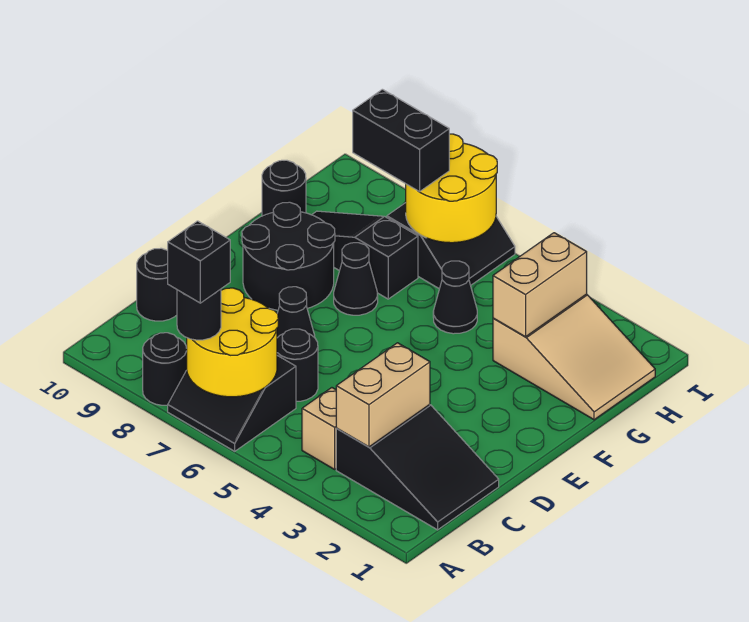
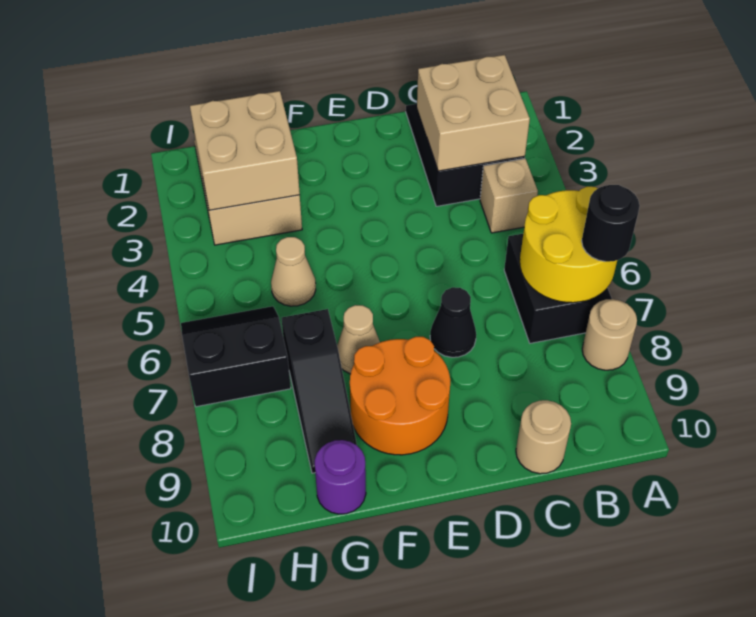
black brick A7 level 4 -> none
black round brick A8 level 1 -> tan round brick A8 level 1
tan brick B3:C3 level 2 -> tan brick B2:C3 level 2
black round brick C6 level 1 -> none
black round brick C10 level 1 -> tan round brick C10 level 1
black round brick E8:F9 level 1 -> orange round brick E8:F9 level 1
black cone F7 level 1 -> tan cone F7 level 1
tan brick G3:H3 level 2 -> tan brick G2:H3 level 2
black cone G5 level 1 -> tan cone G5 level 1
black round brick G10 level 1 -> purple round brick G10 level 1
yellow round brick H6:I7 level 2 -> none
black brick H7:H8 level 3 -> none

